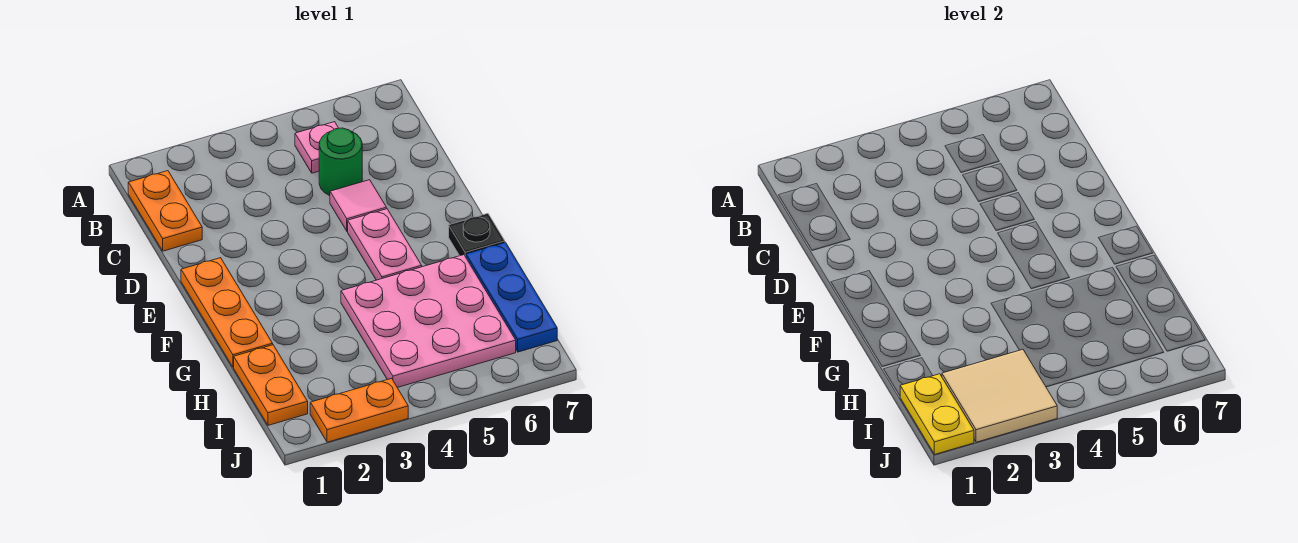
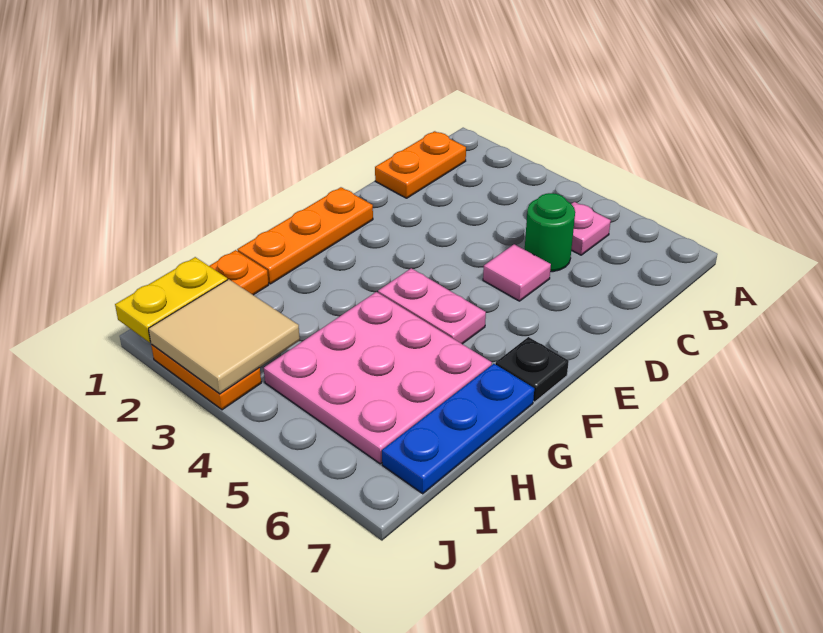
pink plate E5:F5 level 1 -> pink plate F4:F5 level 1

